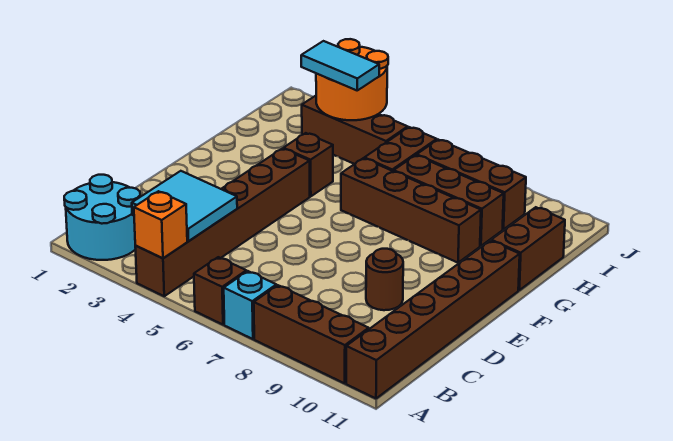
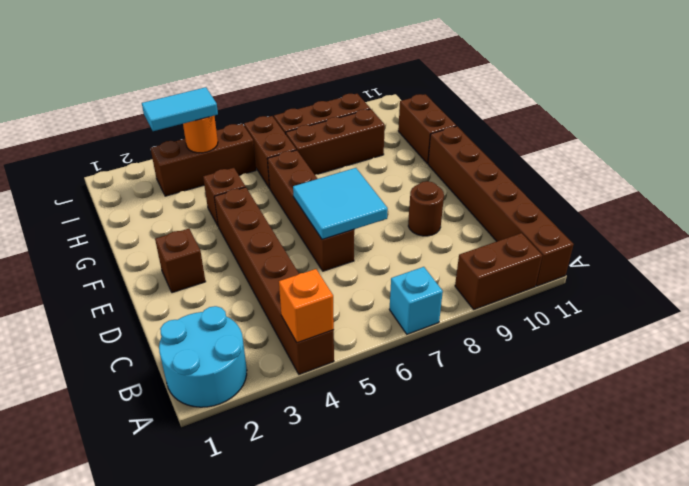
brown brick A6 level 1 -> brown brick E2 level 1
brown brick A8:A10 level 1 -> brown brick A9:A10 level 1
cyan tile B3:C4 level 2 -> cyan tile D6:E7 level 2
brown brick G6:G9 level 1 -> brown brick D6:G6 level 1
orange round brick I3:J4 level 2 -> orange round brick I4 level 2

